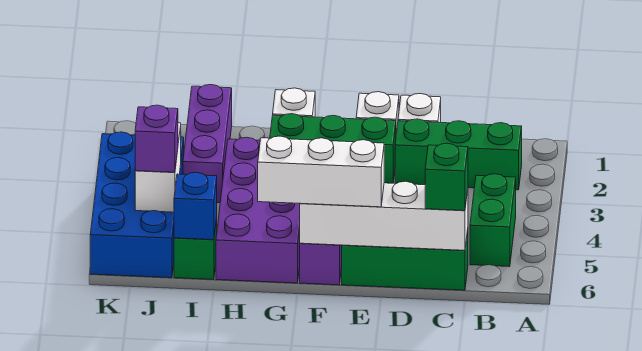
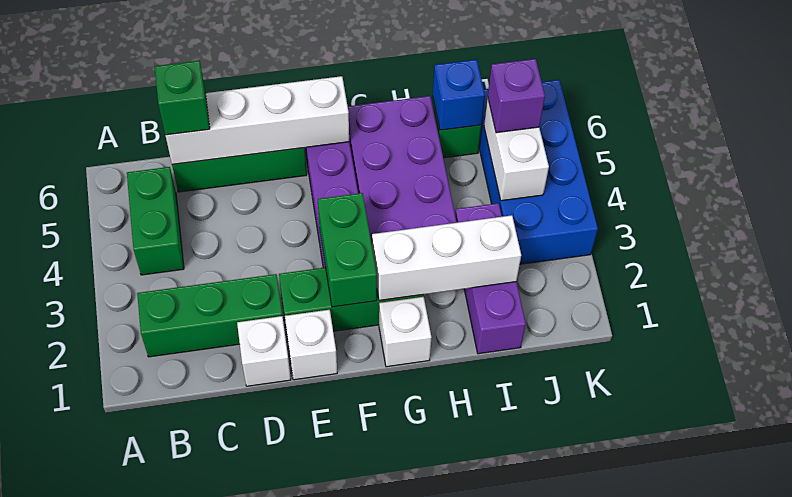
white brick E6:G6 level 3 -> white brick G2:I2 level 2
none -> green brick F2:F3 level 2

